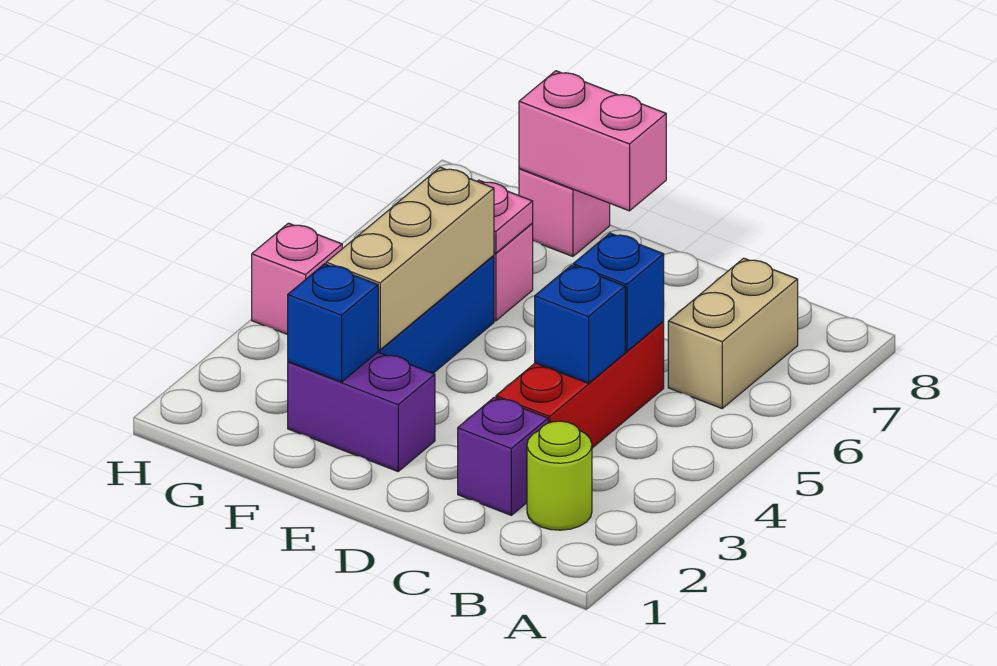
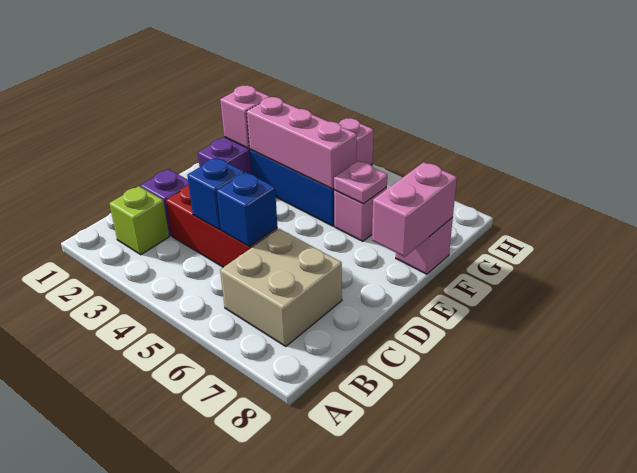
lime round brick B2 level 1 -> lime brick B2 level 1
tan brick B6:B7 level 1 -> tan brick B6:C7 level 1
blue brick F2 level 2 -> pink brick F2 level 2
tan brick F3:F5 level 2 -> pink brick F3:F5 level 2

